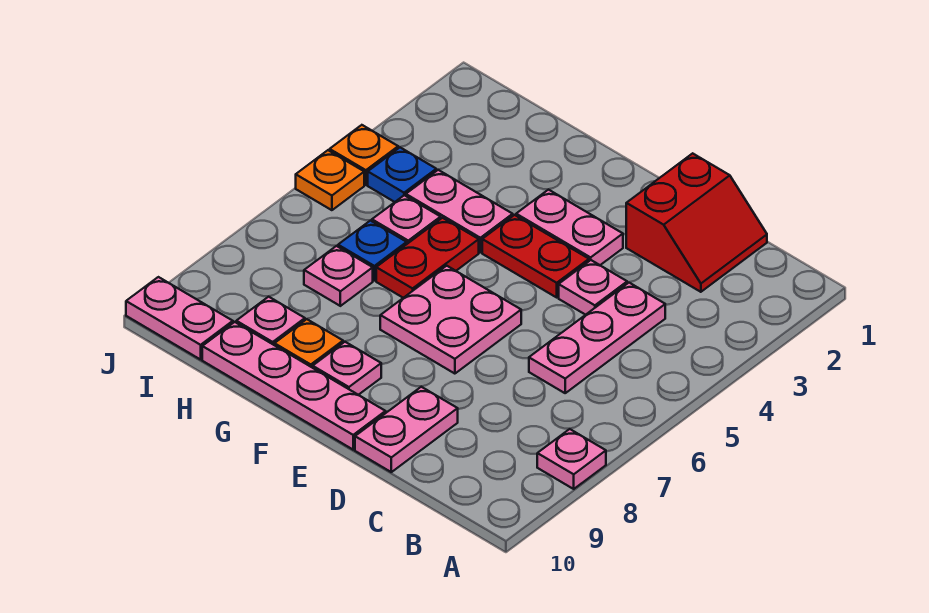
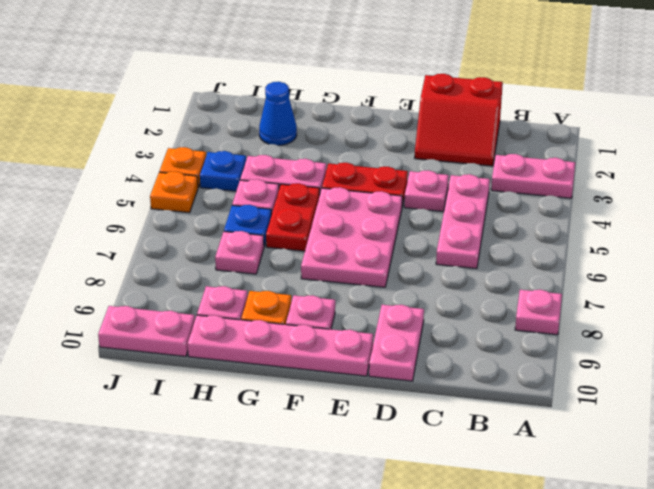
red slope C1:D2 level 1 top D -> red slope C1:D2 level 1 top 1
pink plate E3:F3 level 1 -> pink plate A3:B3 level 1
pink plate E6:F7 level 1 -> pink plate E5:F7 level 1
none -> blue cone H2 level 1

